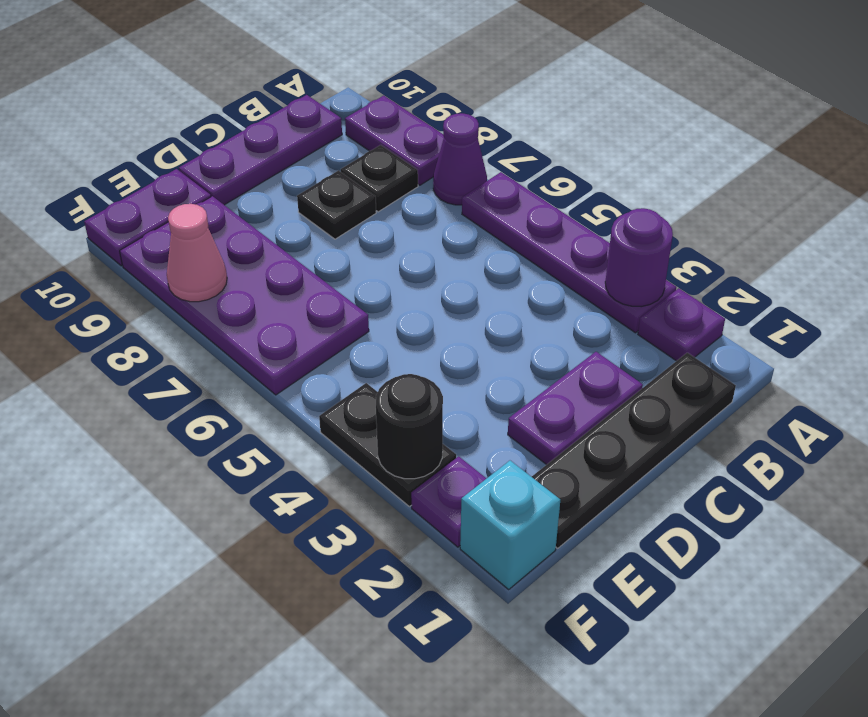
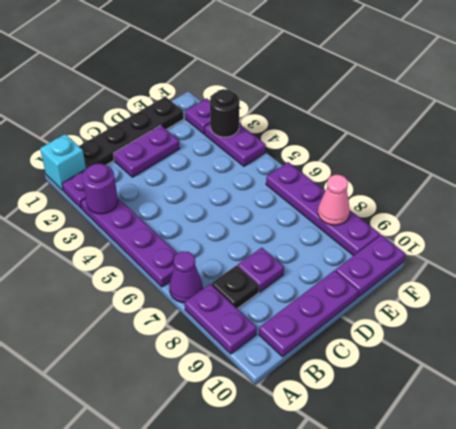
black plate C8 level 1 -> purple plate C8 level 1
purple plate E6:F9 level 1 -> purple plate F6:F9 level 1
cyan brick F1 level 1 -> cyan brick A1 level 1
black plate F3:F4 level 1 -> purple plate F3:F4 level 1

